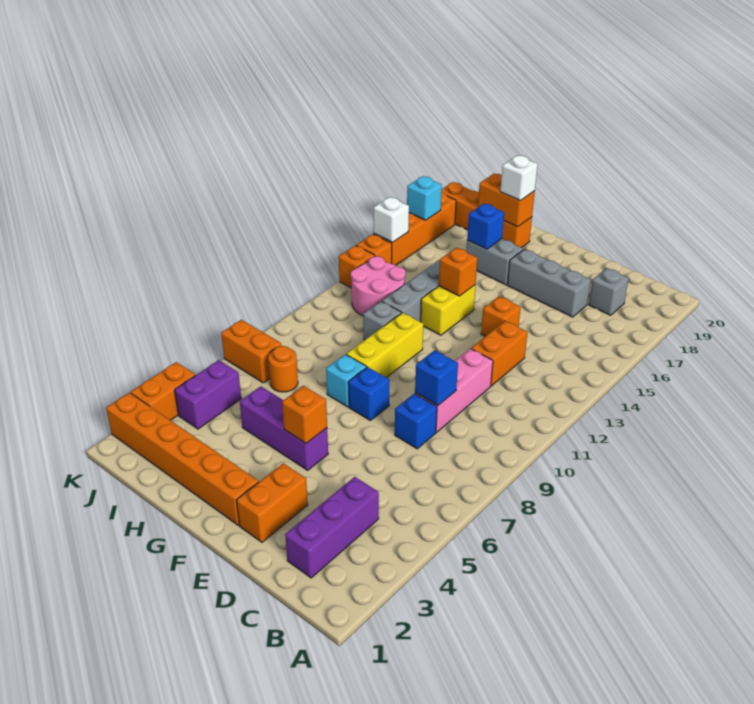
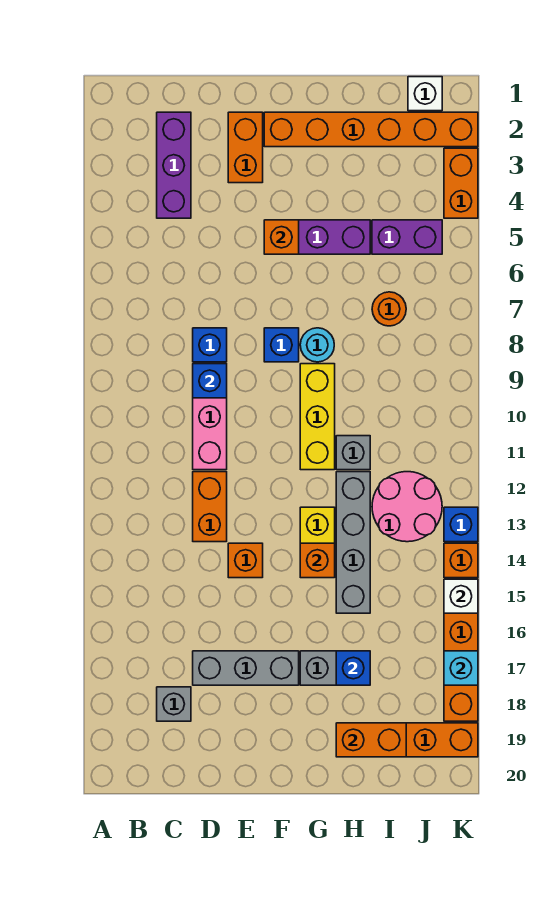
cyan brick G8 level 1 -> cyan round brick G8 level 1
white brick H19 level 3 -> white brick J1 level 1
purple brick J4:J5 level 1 -> purple brick I5:J5 level 1
orange brick J7:K7 level 1 -> none
orange brick K13 level 1 -> blue brick K13 level 1

